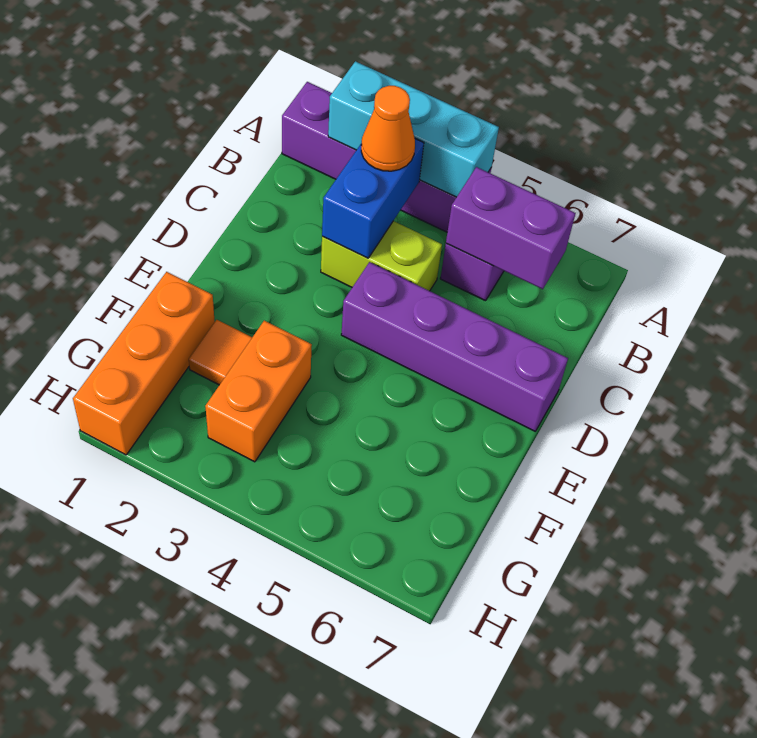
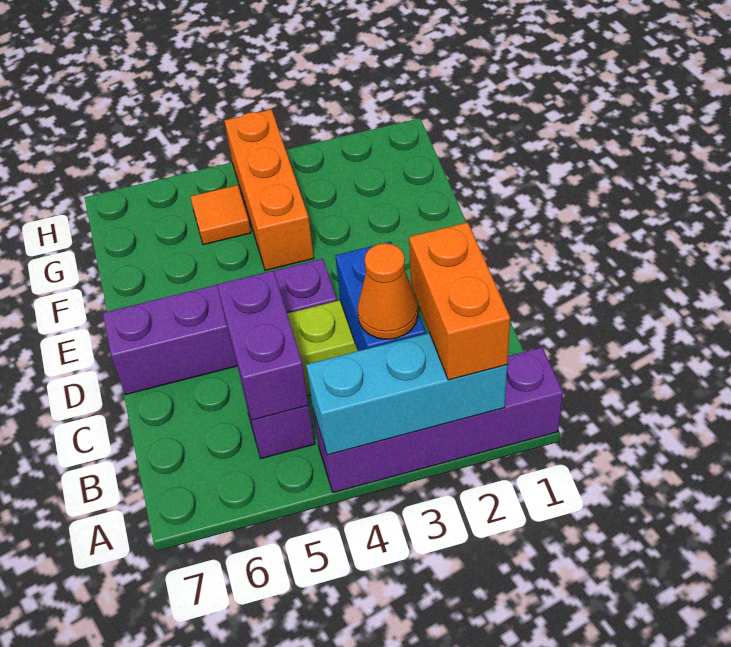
purple brick B5:B6 level 2 -> purple brick B5:C5 level 2
orange brick F1:H1 level 1 -> orange brick F4:H4 level 1
orange tile F2 level 1 -> orange tile G5 level 1
orange brick F3:G3 level 1 -> orange brick A2:B2 level 3

